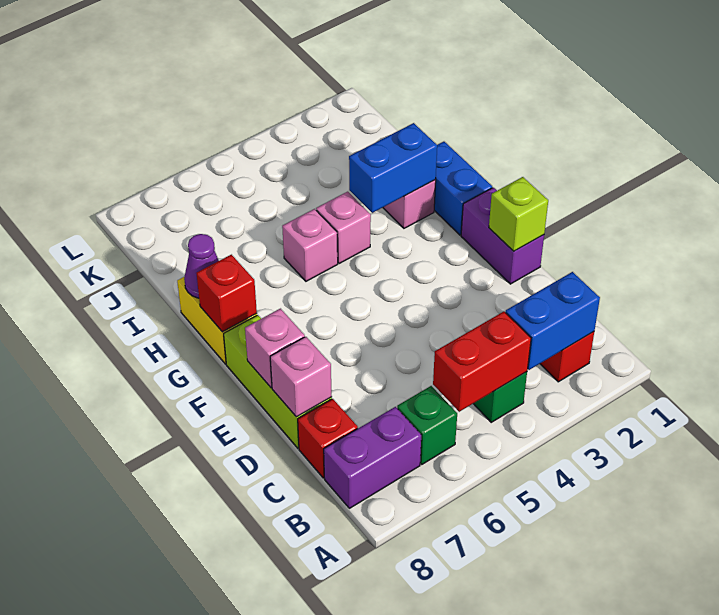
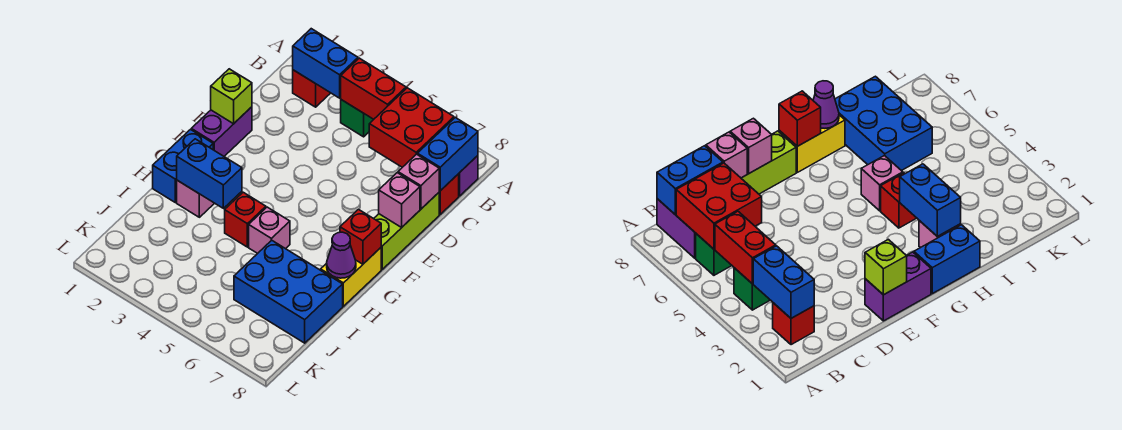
none -> red brick B6:C7 level 2
none -> blue brick B8:C8 level 2
pink brick H4 level 1 -> red brick H4 level 1
none -> blue brick I6:J8 level 1

